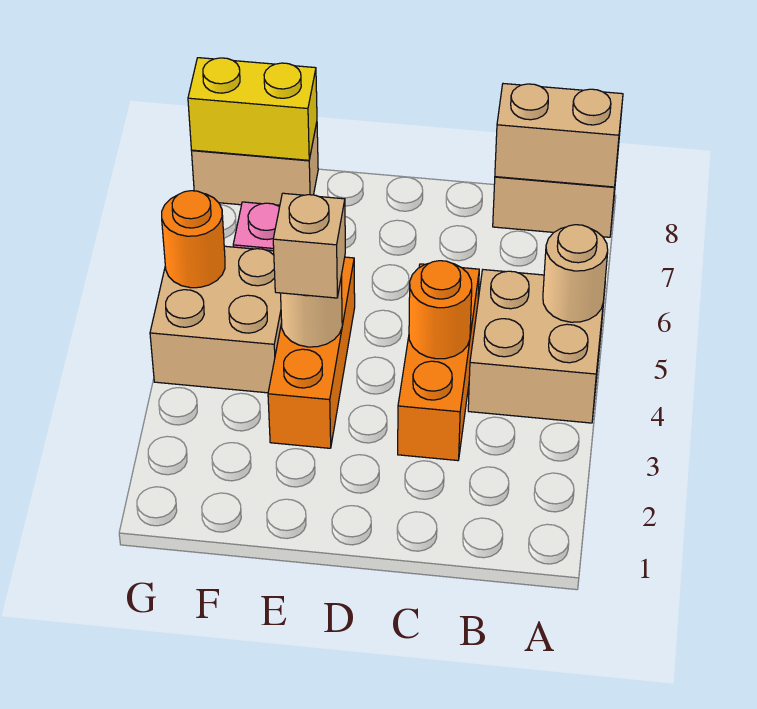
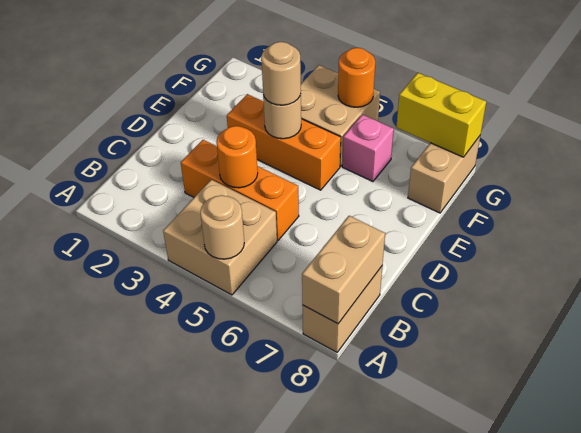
tan brick E4 level 3 -> tan round brick E4 level 3
yellow brick F8:G8 level 2 -> yellow brick G7:G8 level 2

